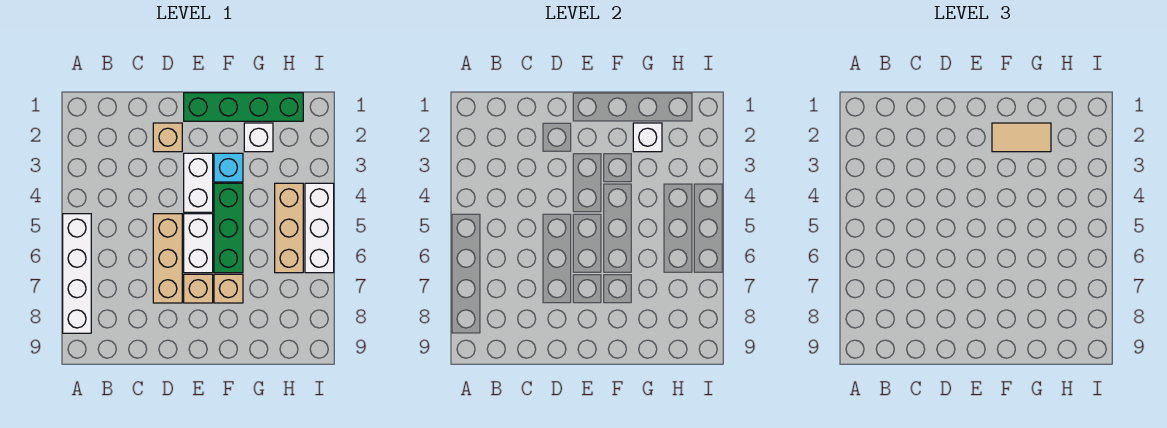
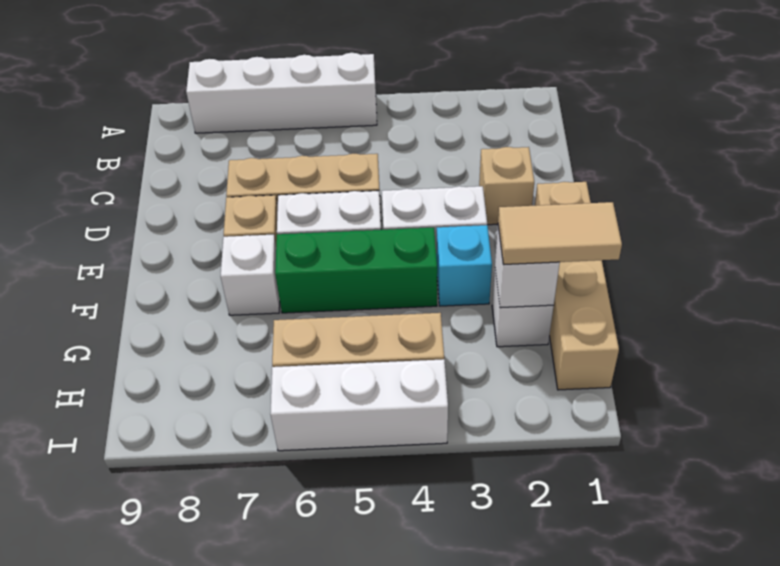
green brick E1:H1 level 1 -> tan brick E1:H1 level 1
tan tile F2:G2 level 3 -> tan tile G1:G2 level 3
tan brick F7 level 1 -> white brick F7 level 1

